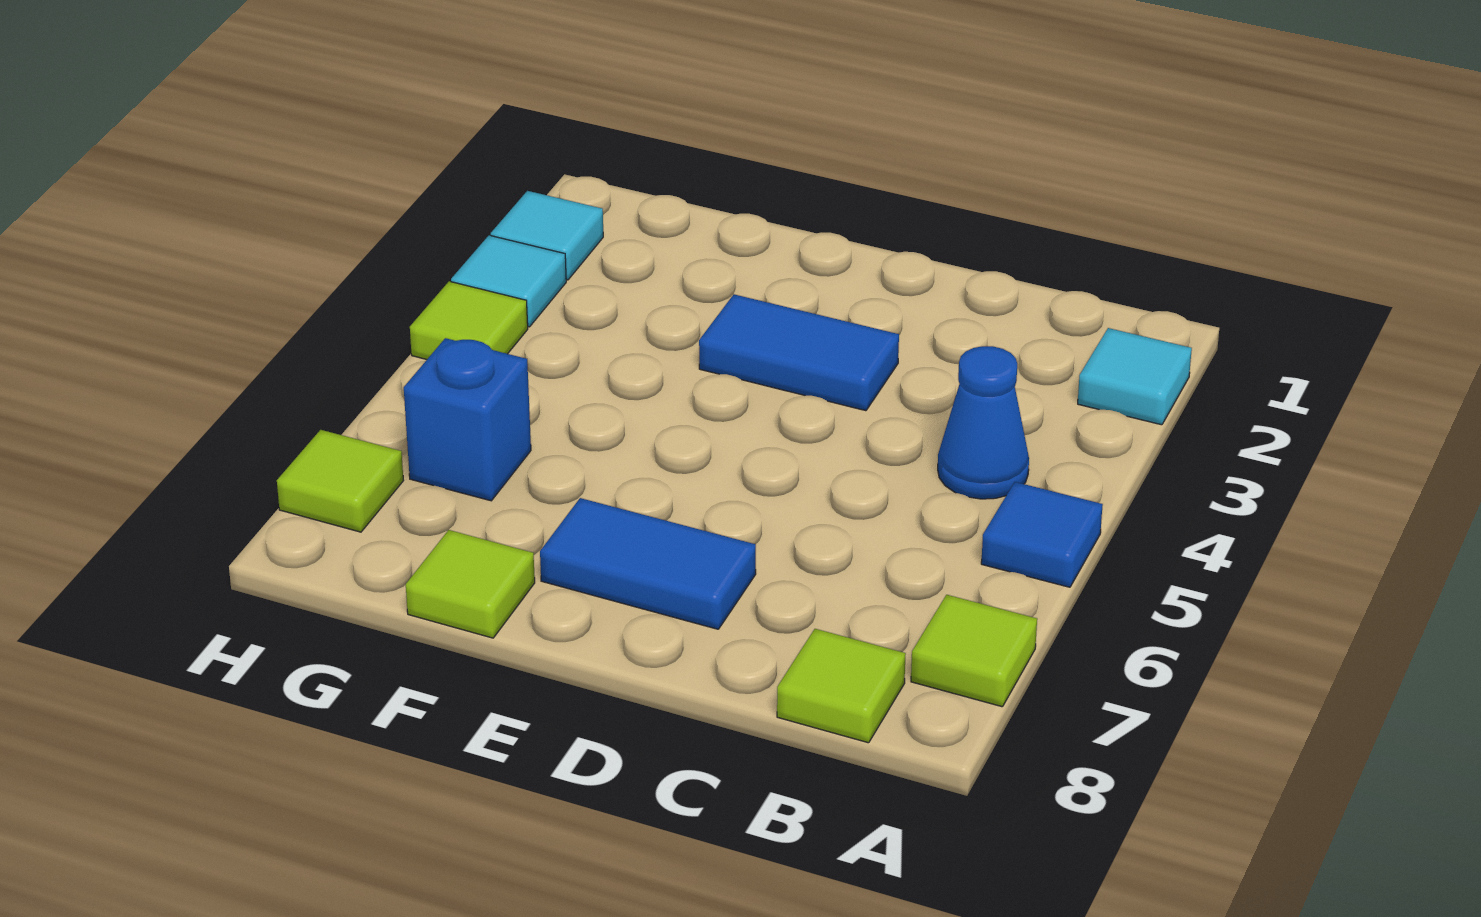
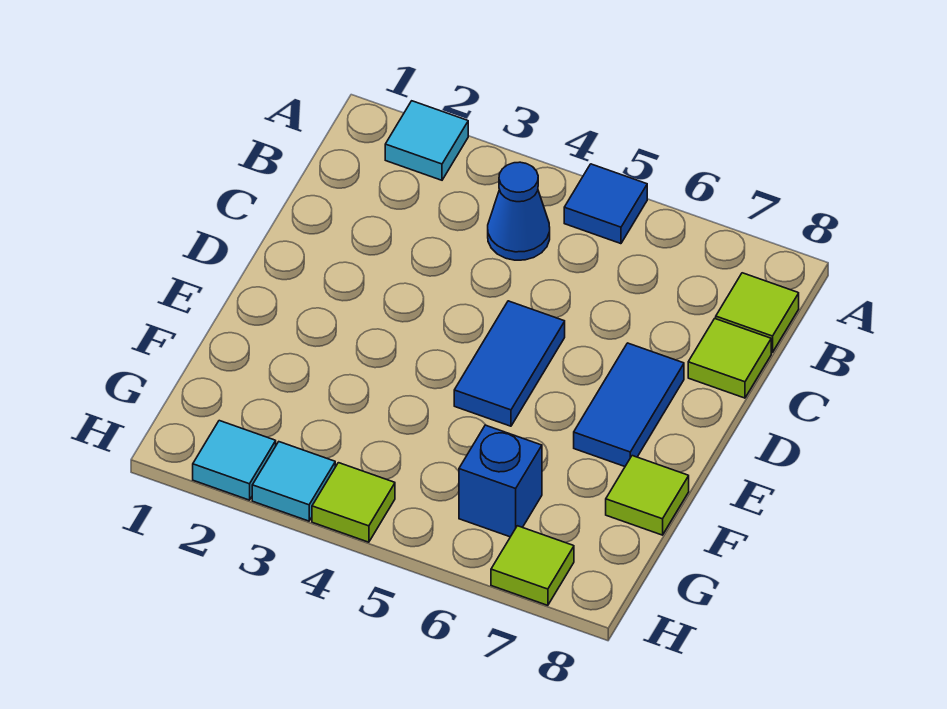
lime tile A7 level 1 -> lime tile C8 level 1
blue tile D3:E3 level 1 -> blue tile D5:E5 level 1

